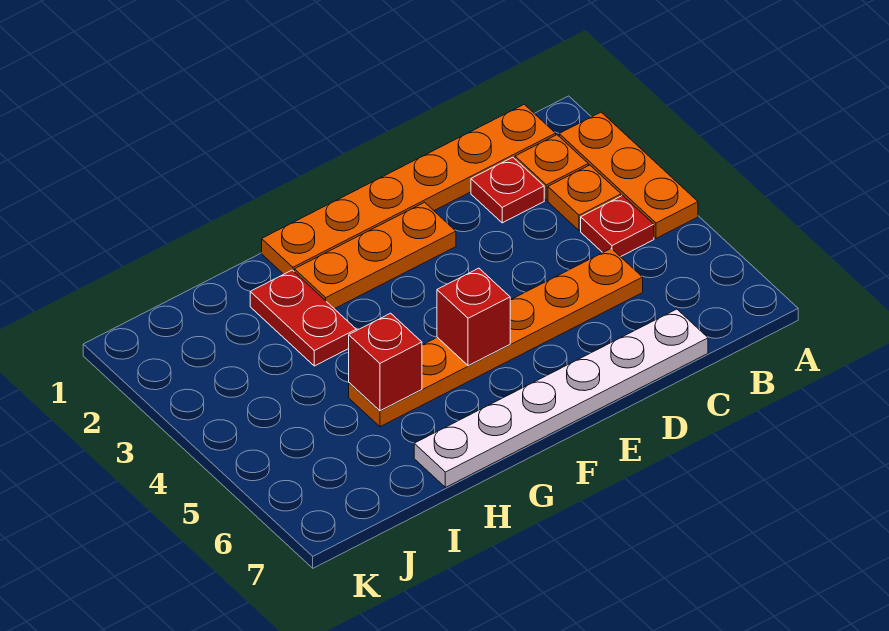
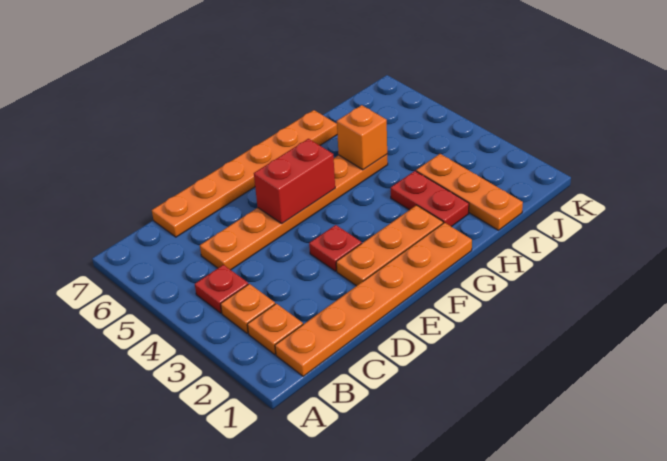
orange plate A2:A4 level 1 -> orange plate I1:I3 level 1
red plate C2 level 1 -> red plate E3 level 1
white plate C7:H7 level 1 -> orange plate C7:H7 level 1
red brick F5 level 2 -> red brick E5:F5 level 2
red brick H5 level 2 -> orange brick H5 level 2

